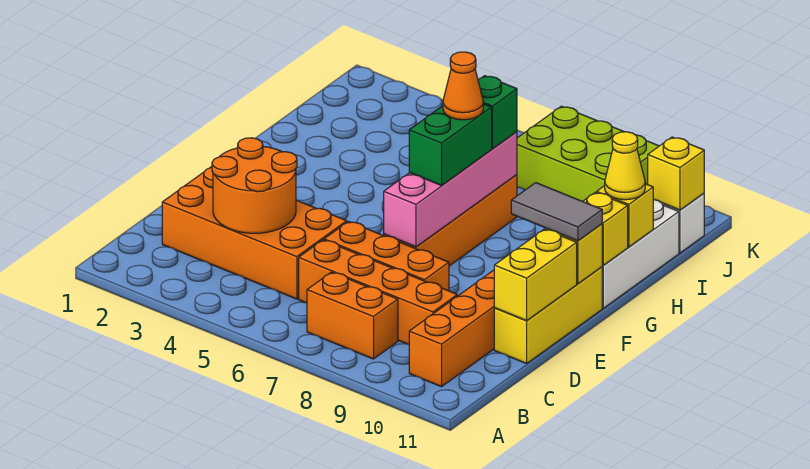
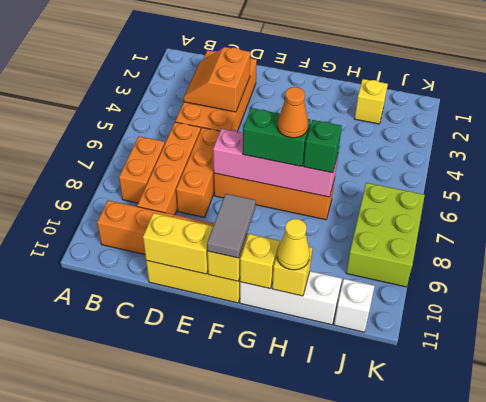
orange round brick C3:D4 level 2 -> orange slope C3:D4 level 2 top D
yellow brick J11 level 2 -> yellow brick I2 level 1

